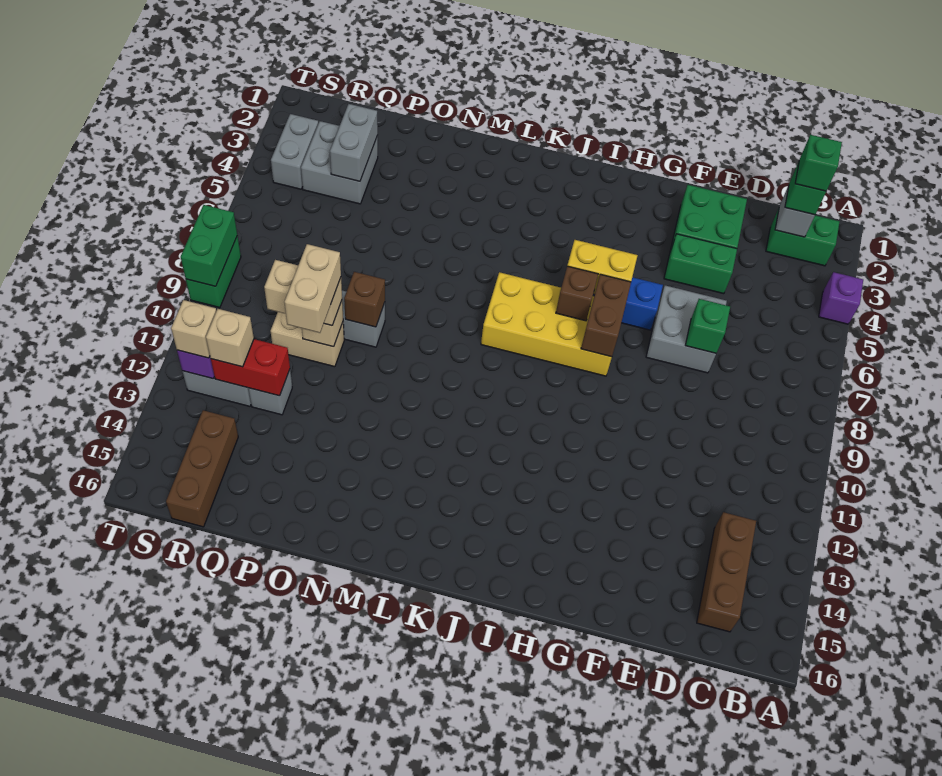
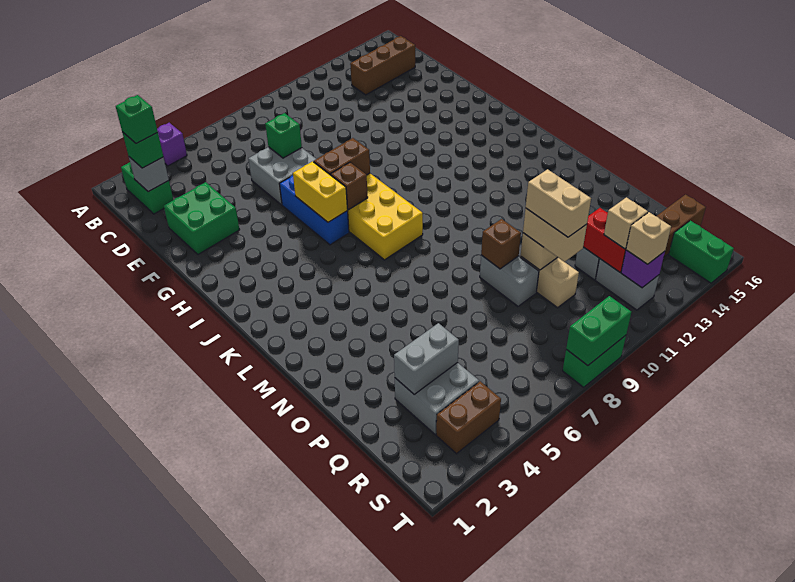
green brick E4:F4 level 1 -> green brick S15:T15 level 1
tan brick P10:P11 level 4 -> tan brick P10:Q10 level 4
grey brick S3:S4 level 1 -> brown brick S3:S4 level 1

